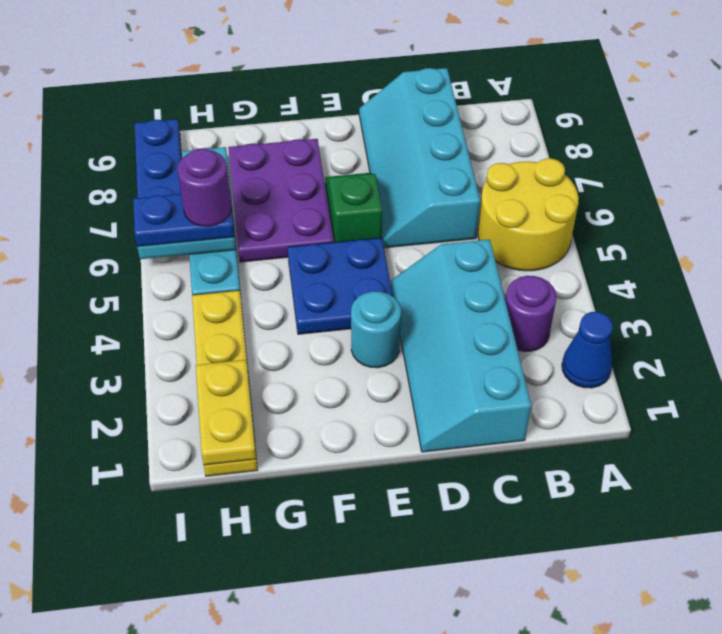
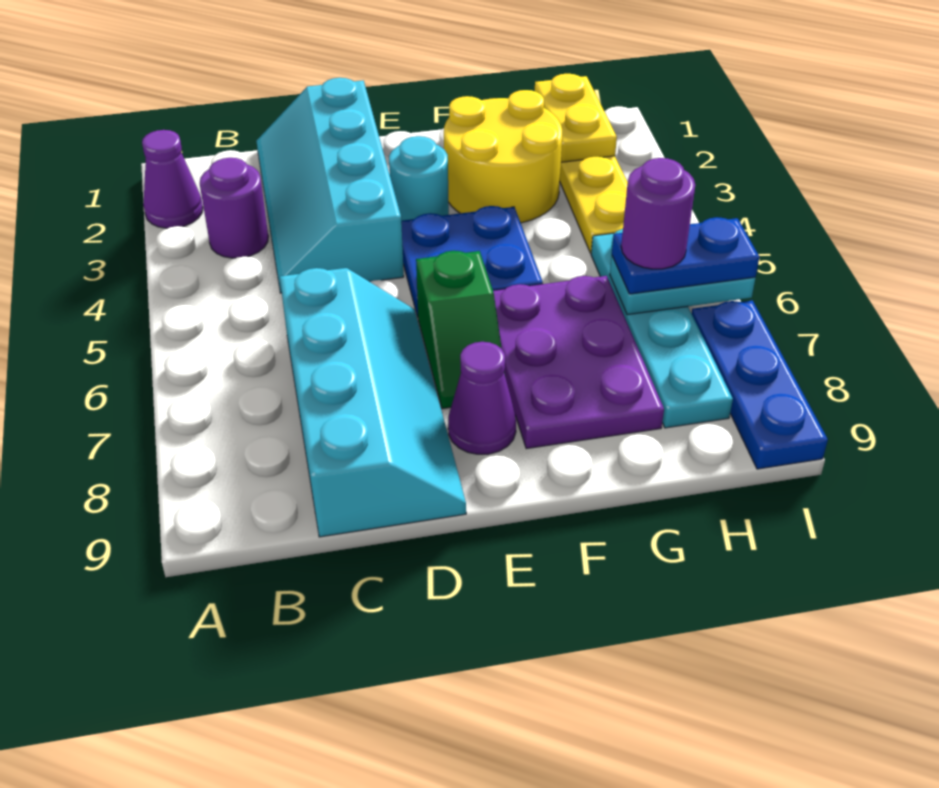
blue cone A2 level 1 -> purple cone A2 level 1
yellow round brick A5:B6 level 1 -> yellow round brick F2:G3 level 1
cyan slope C1:D4 level 1 top C -> cyan slope C1:D4 level 1 top D
none -> purple cone E8 level 1

